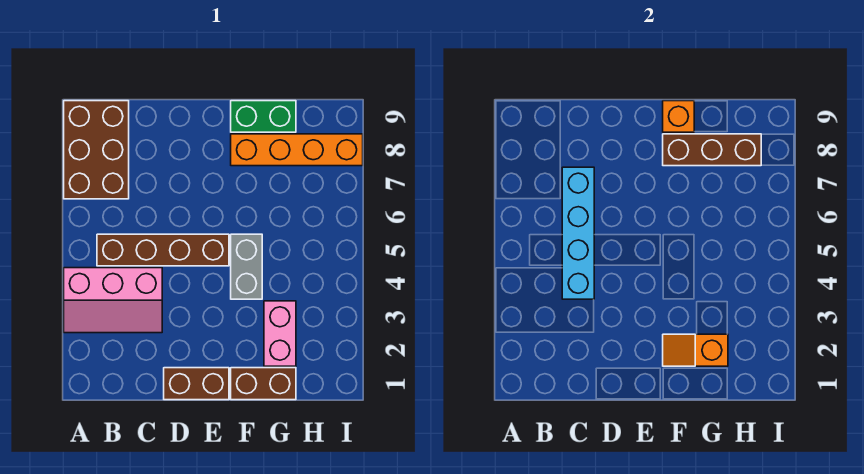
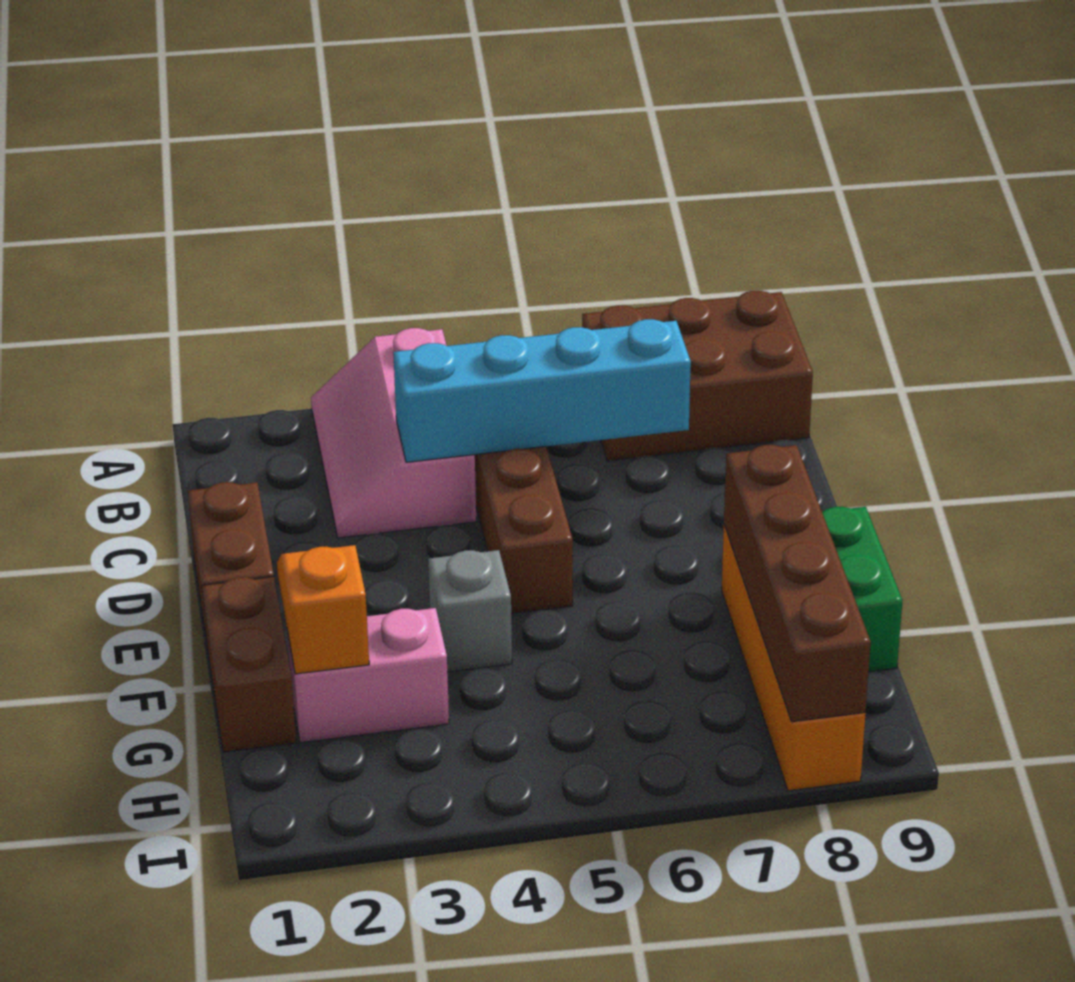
grey brick F4:F5 level 1 -> grey brick F4 level 1
brown brick F8:H8 level 2 -> brown brick F8:I8 level 2
orange brick F9 level 2 -> none

